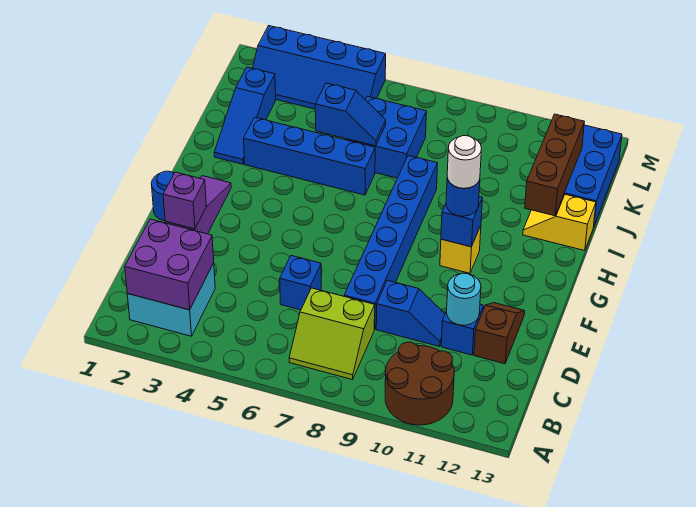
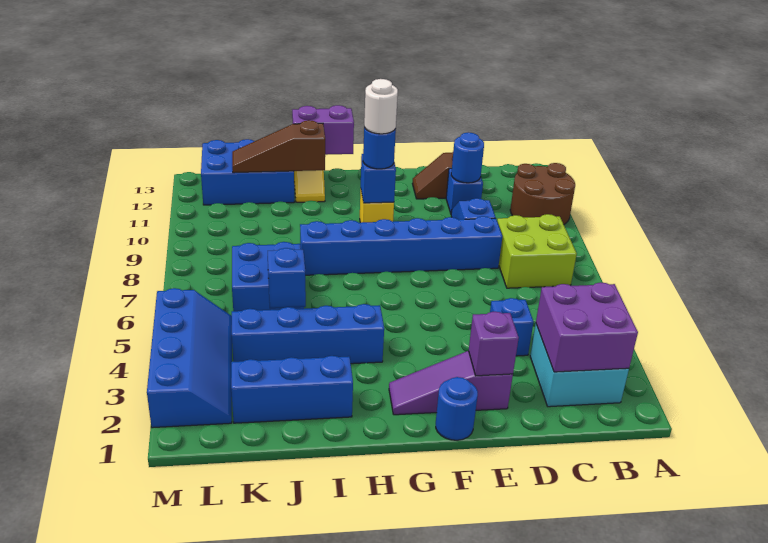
lime slope B7:C8 level 1 top C -> lime brick B7:C8 level 1
blue brick D6 level 1 -> blue brick D4 level 1
cyan round brick D11 level 2 -> blue round brick D11 level 2
none -> purple brick H13:I13 level 2
blue slope I2:K2 level 1 top K -> blue brick I2:K2 level 1
blue brick I3:I6 level 1 -> blue brick H4:K4 level 1
brown brick I12:K12 level 2 -> brown slope I12:K12 level 2 top I

